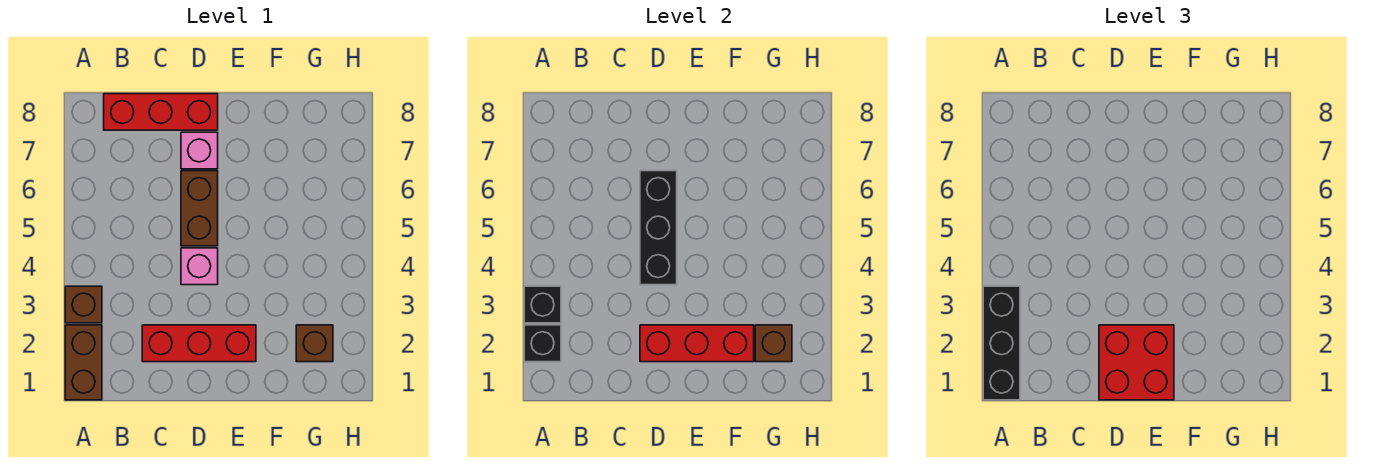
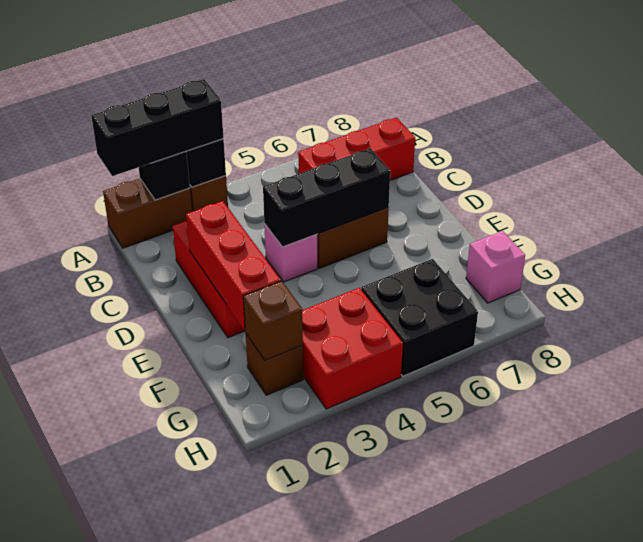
red brick B8:D8 level 1 -> red brick B6:B8 level 1
red brick D1:E2 level 3 -> red brick G3:H4 level 1
pink brick D7 level 1 -> pink brick G8 level 1
none -> black brick G5:H6 level 1

